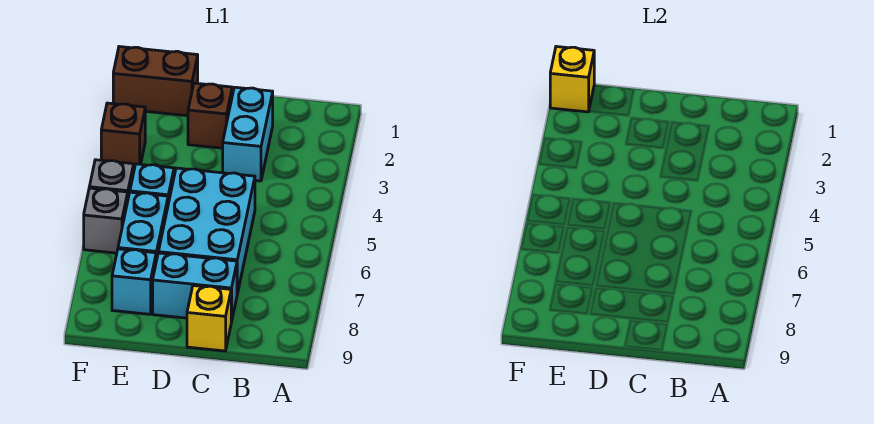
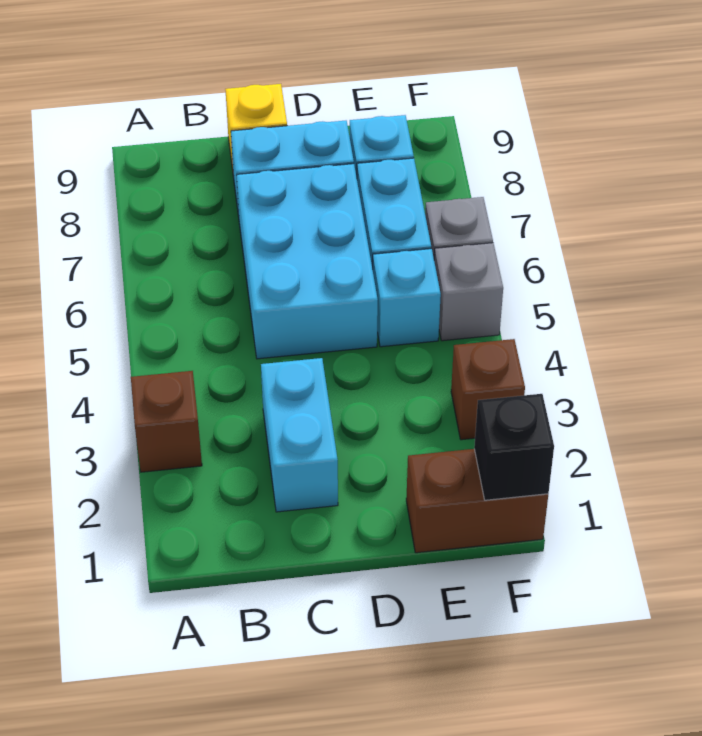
brown brick D2 level 1 -> brown brick A3 level 1
yellow brick F1 level 2 -> black brick F1 level 2

